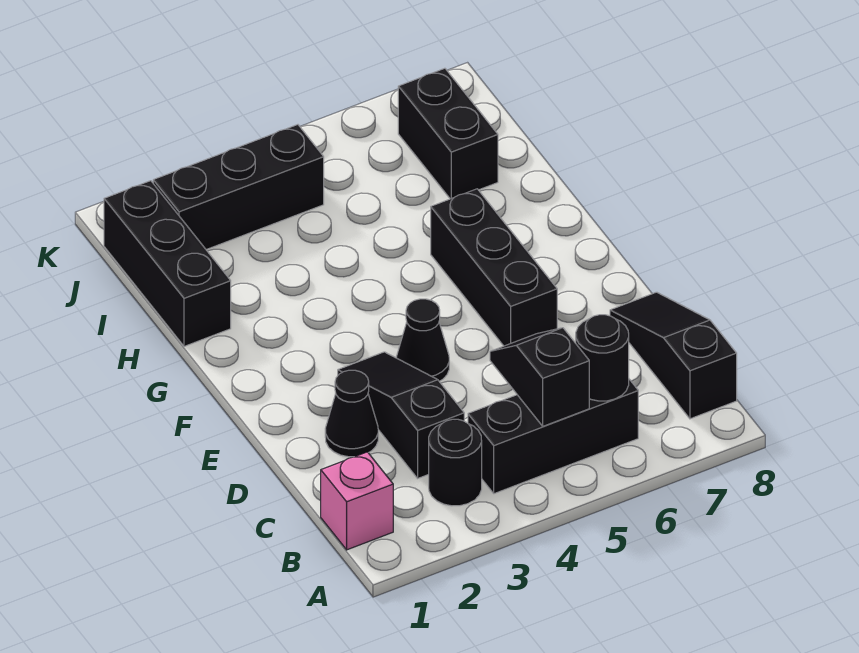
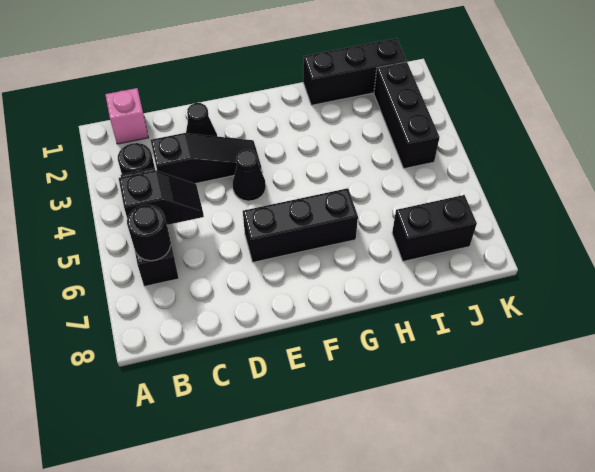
black slope B8:D8 level 1 top B -> none

